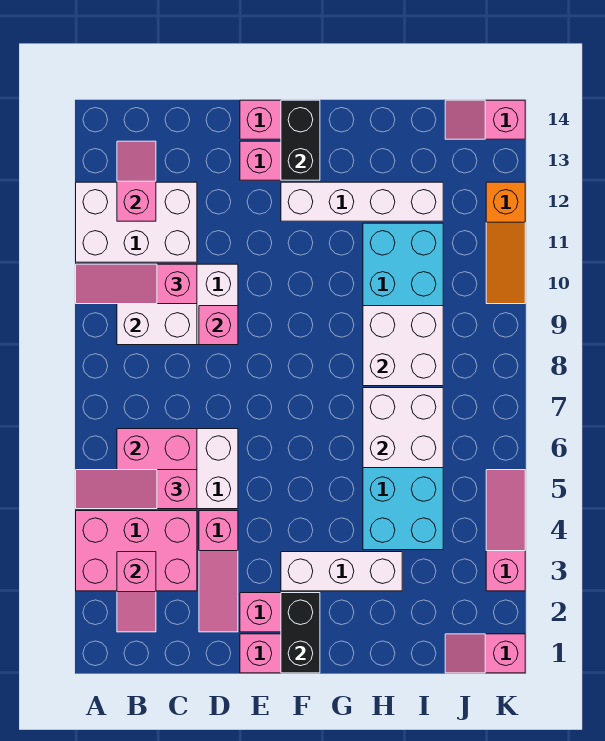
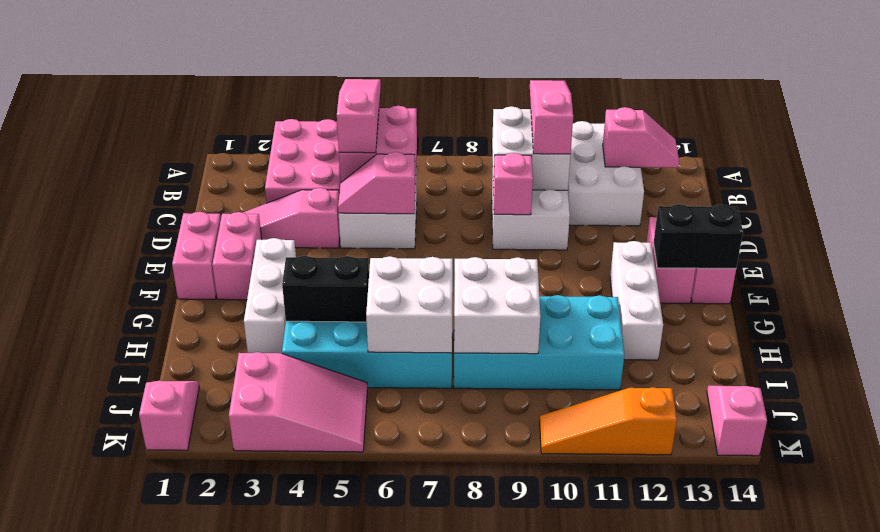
pink slope B2:B3 level 2 top 3 -> pink slope D5:D6 level 2 top 6
black brick F1:F2 level 2 -> black brick H4:H5 level 2
white brick F12:I12 level 1 -> white brick F12:H12 level 1
pink slope K3:K5 level 1 top 3 -> pink slope J3:K5 level 1 top 3

